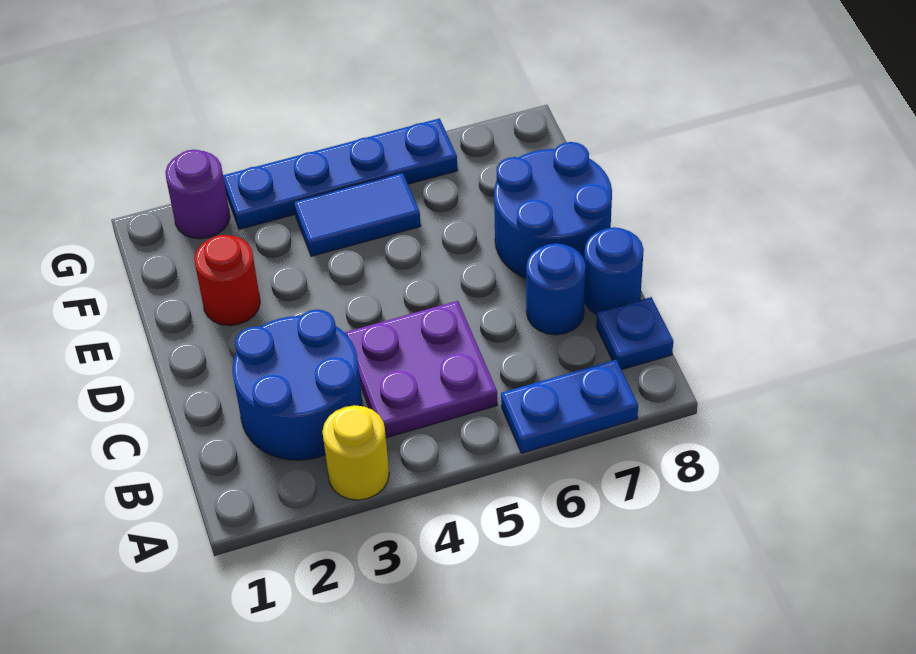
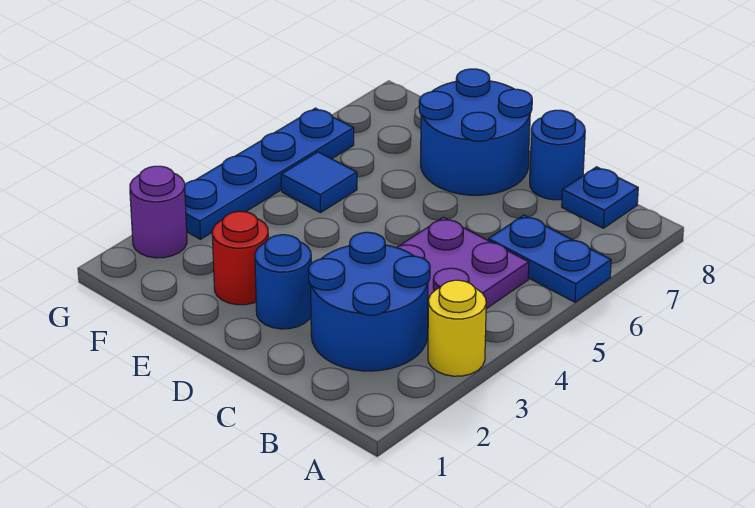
blue plate A6:A7 level 1 -> blue plate A6:B6 level 1
blue round brick C7 level 1 -> blue round brick D2 level 1
blue tile F4:F5 level 1 -> blue tile F5 level 1

